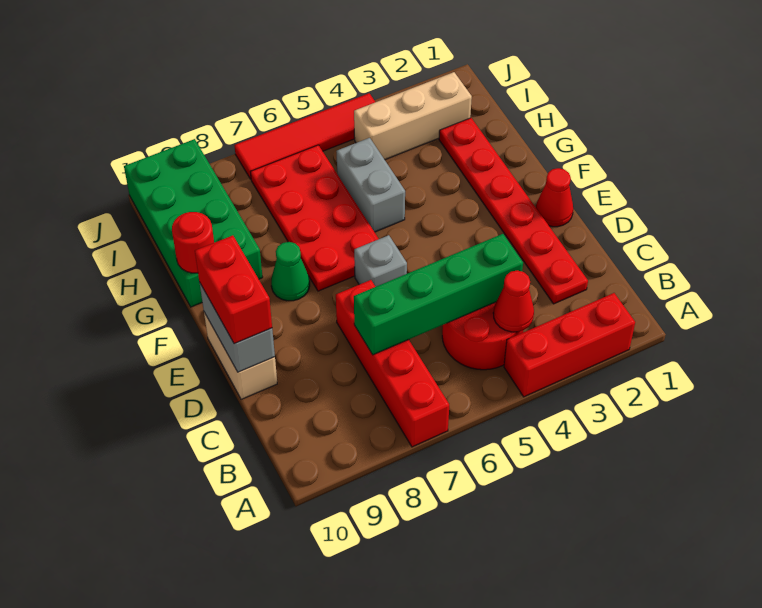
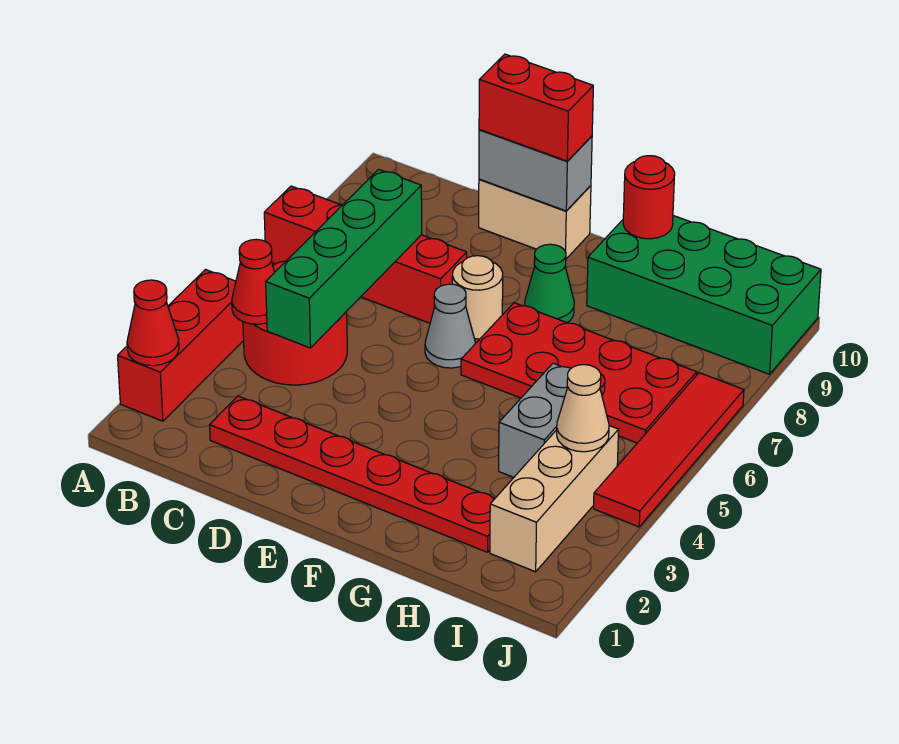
red cone E1 level 1 -> red cone A2 level 2
grey brick E6 level 1 -> grey cone E6 level 1
none -> tan round brick E7 level 1
grey brick G5:H5 level 1 -> grey brick H4:H5 level 1
none -> tan cone I4 level 2

